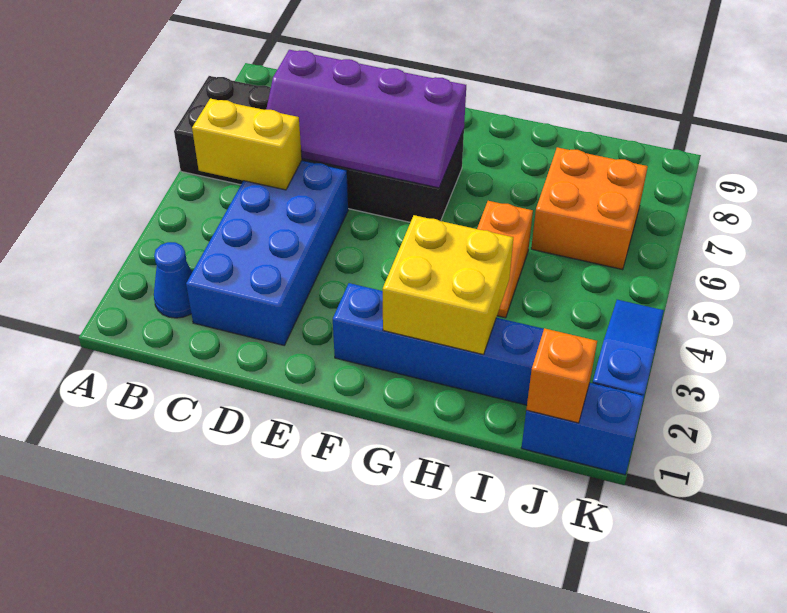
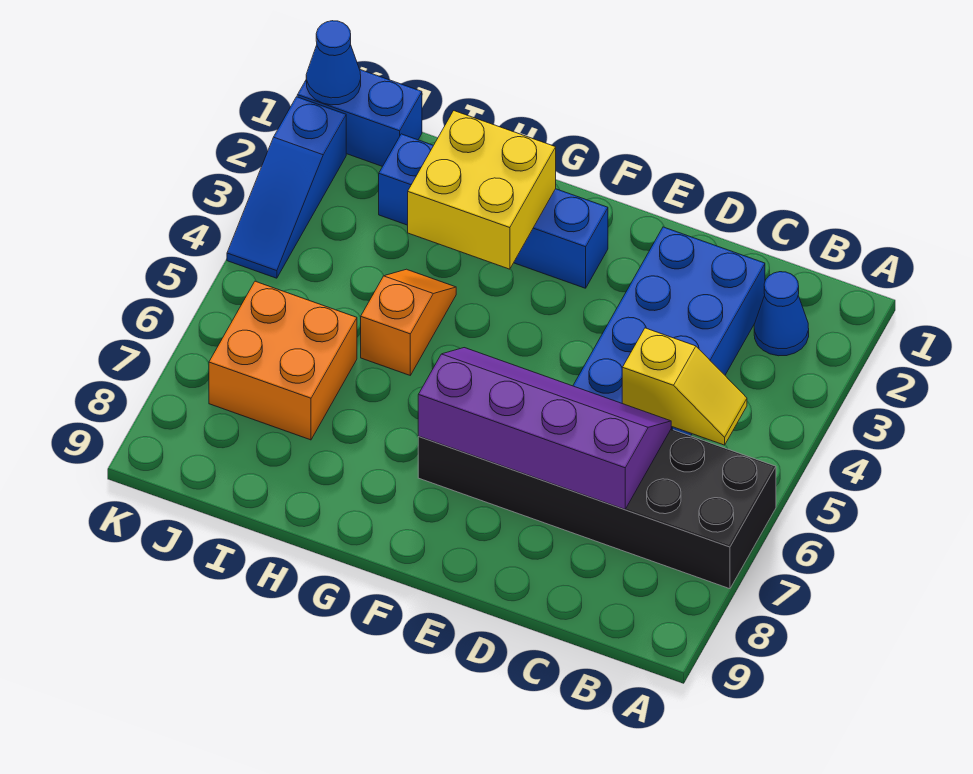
yellow brick B5:C5 level 2 -> yellow slope B5:C5 level 2 top C
orange brick J1 level 2 -> none
none -> blue cone K1 level 2

